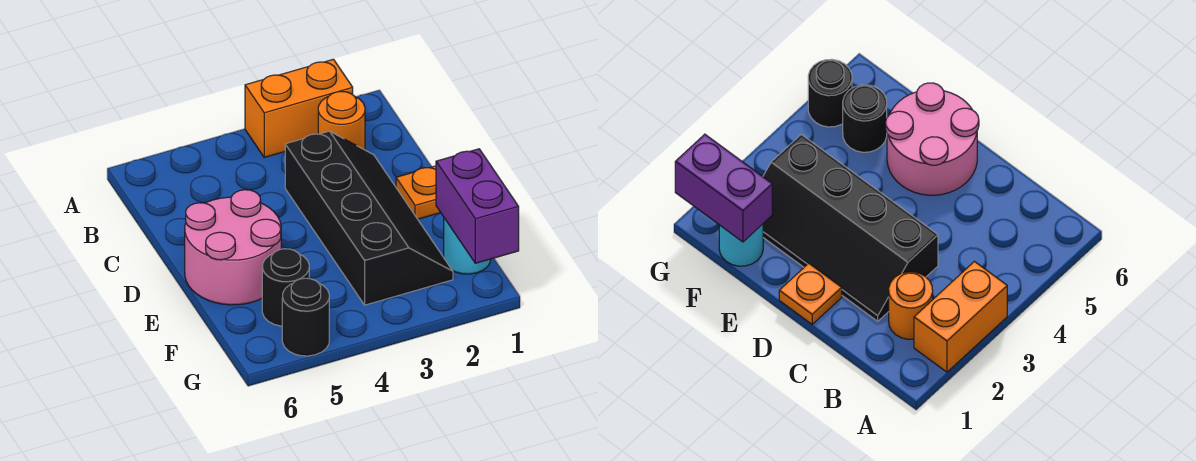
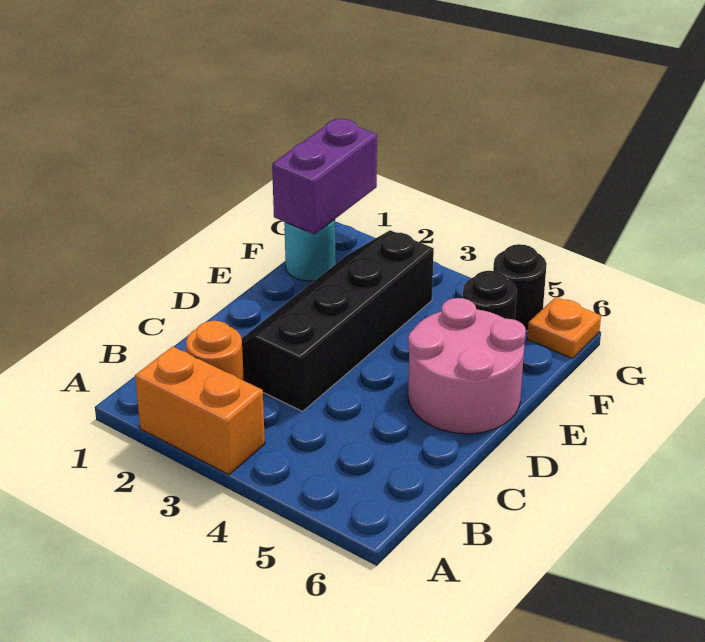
orange plate D1 level 1 -> orange plate G6 level 1

